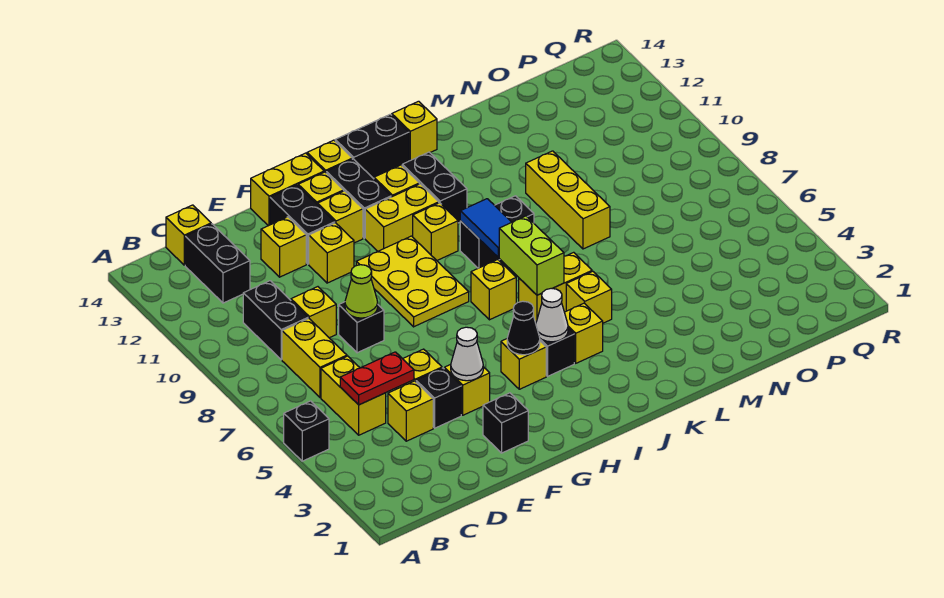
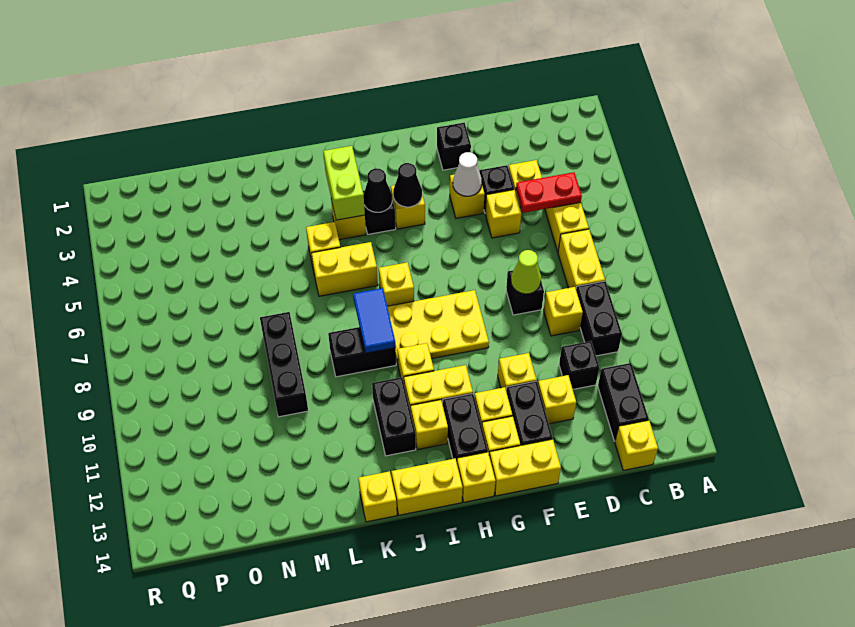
black brick A5 level 1 -> black brick D11 level 1
yellow plate G8:H10 level 1 -> yellow plate G8:I9 level 1
white cone I4 level 2 -> black cone I4 level 2
black brick I14:J14 level 1 -> yellow brick I14:J14 level 1
lime brick J6:J7 level 2 -> lime brick J3:J4 level 2
yellow brick M8:M10 level 1 -> black brick M8:M10 level 1

